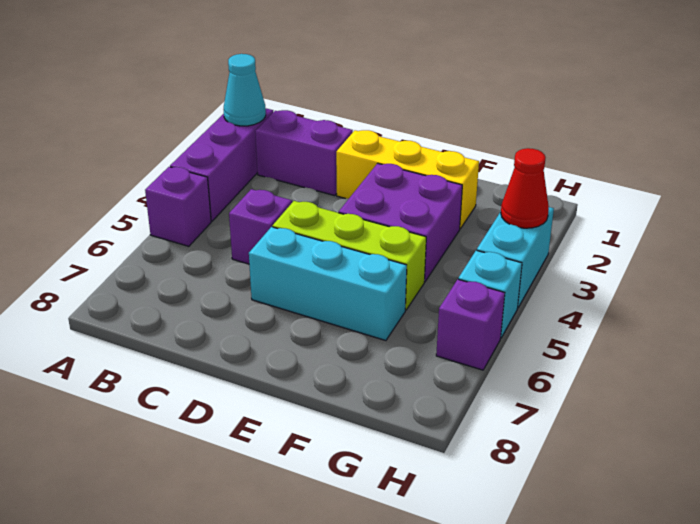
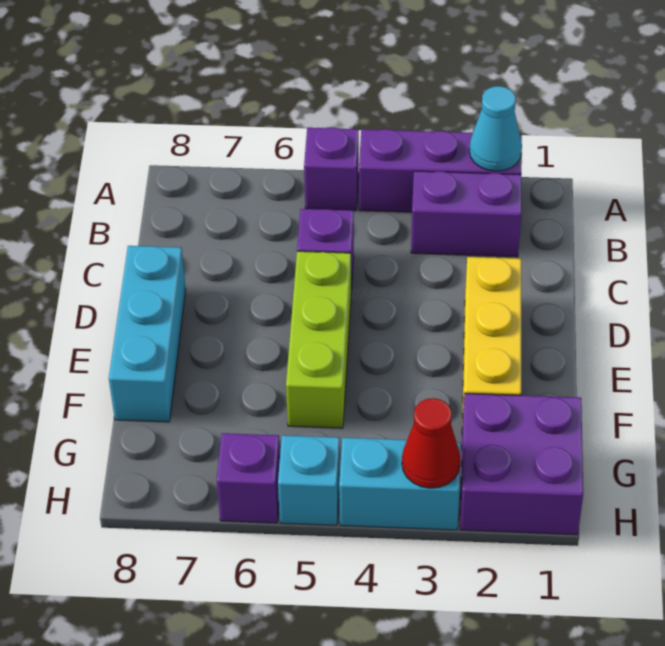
purple brick B2:C2 level 1 -> purple brick B2:B3 level 1
cyan brick D6:F6 level 1 -> cyan brick D8:F8 level 1
purple brick E3:F4 level 1 -> purple brick G1:H2 level 1

